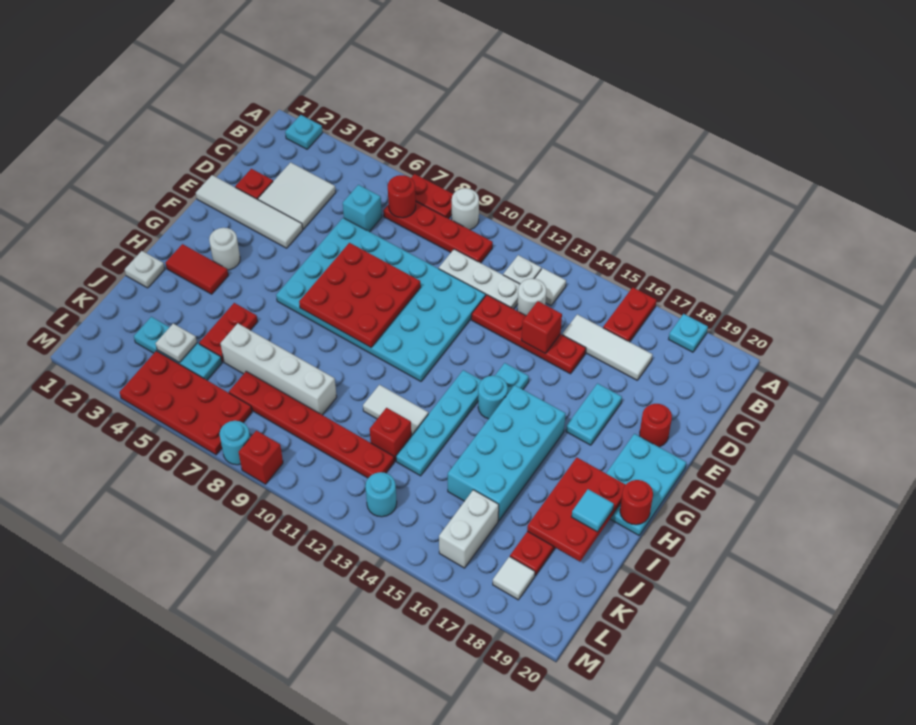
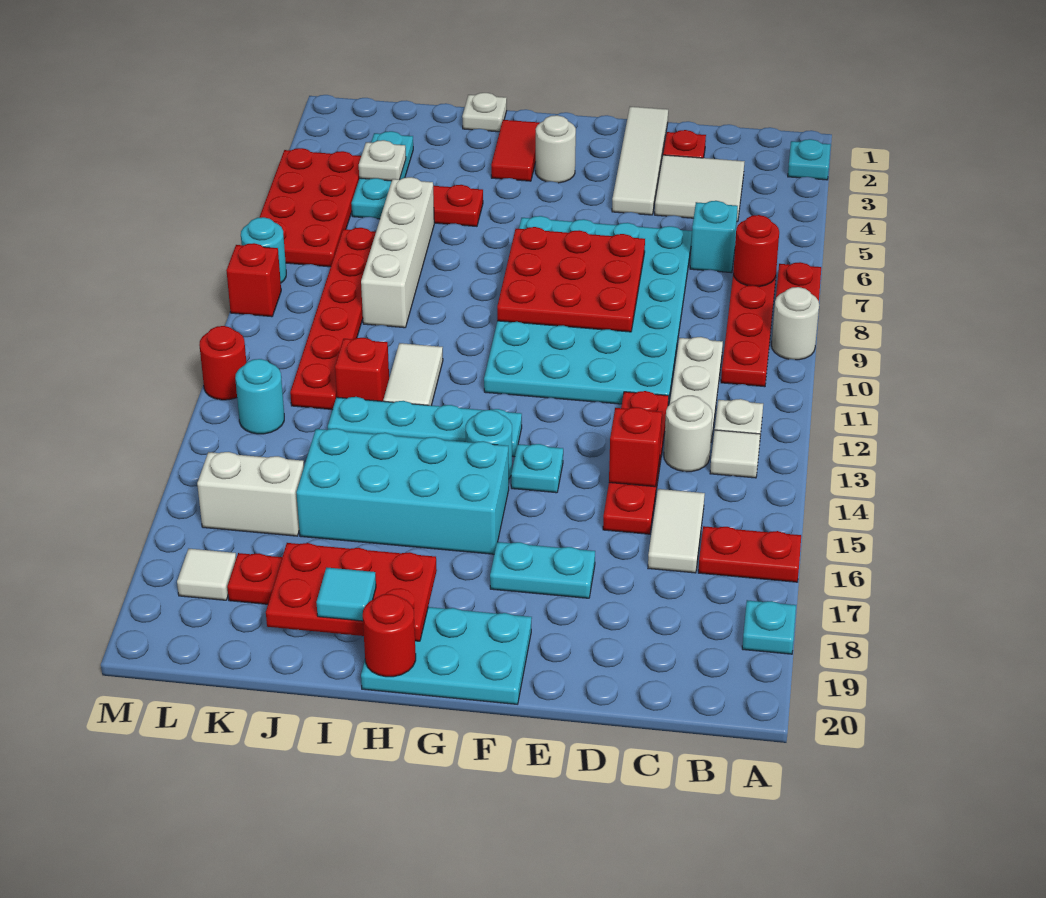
white tile C15:C17 level 1 -> white tile C15:C16 level 1
red round brick E19 level 1 -> red round brick M12 level 1

